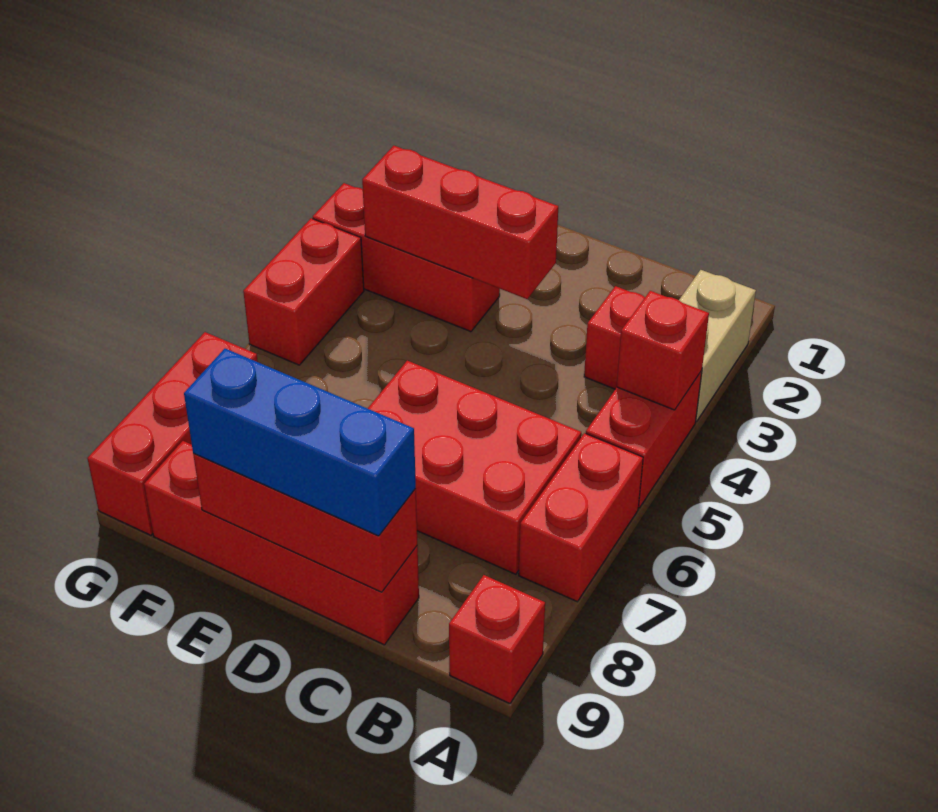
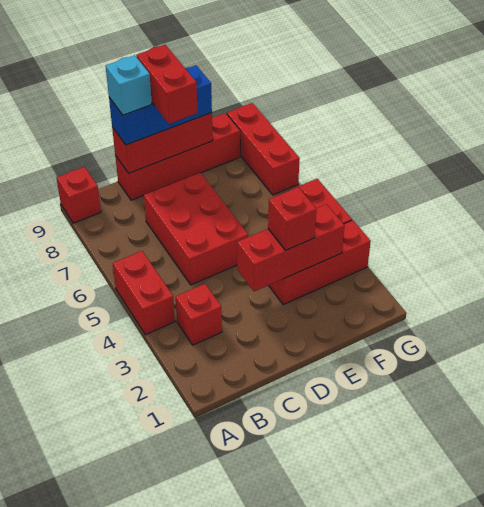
tan brick A2:A3 level 1 -> none
red brick A4 level 2 -> red brick E3 level 3
red brick A6:A7 level 1 -> red brick D8:D9 level 4
red brick B6:D7 level 1 -> red brick C5:D7 level 1
none -> cyan brick C9 level 4

